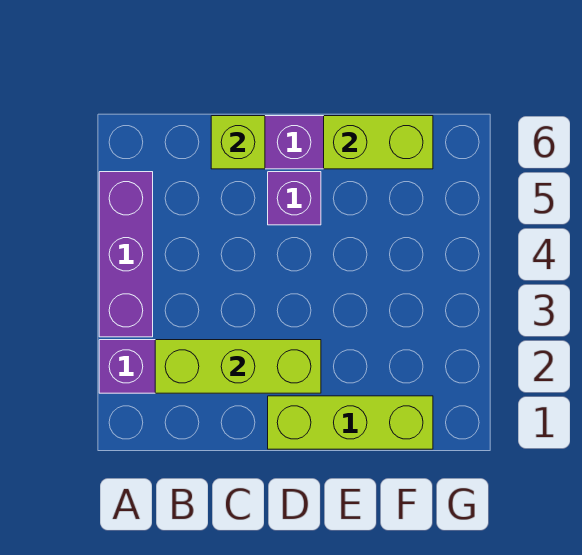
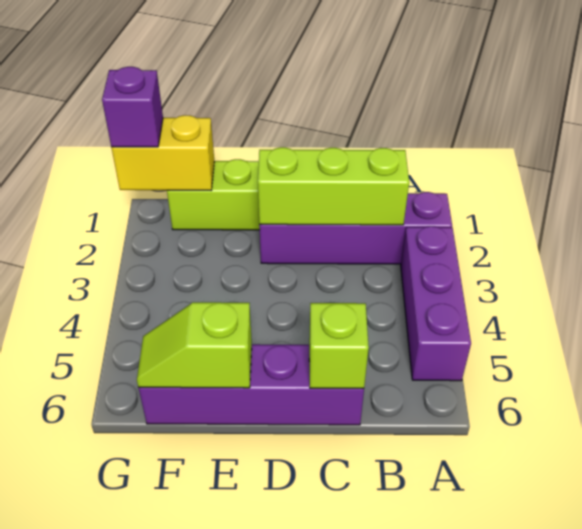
purple brick D5 level 1 -> purple brick G1 level 3
lime brick E6:F6 level 2 -> lime slope E6:F6 level 2 top E
none -> yellow brick F1:G1 level 2

